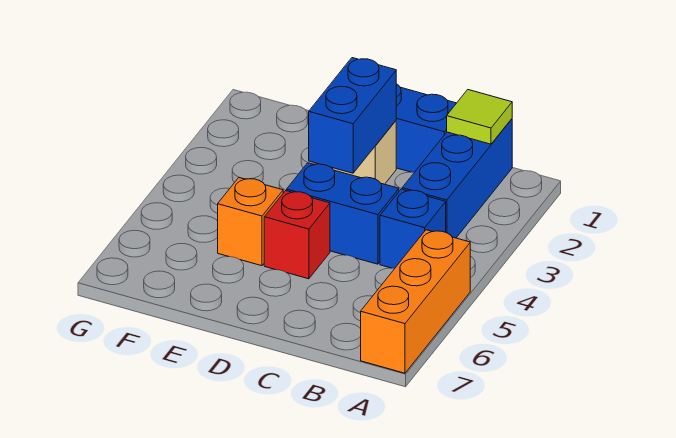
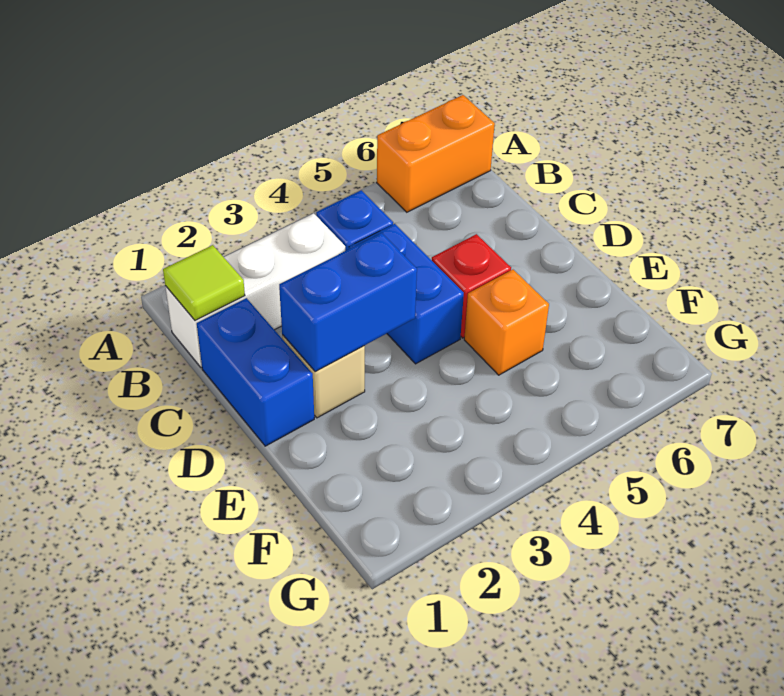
orange brick A5:A7 level 1 -> orange brick A6:A7 level 1
blue brick B1:B3 level 1 -> white brick B1:B3 level 1

